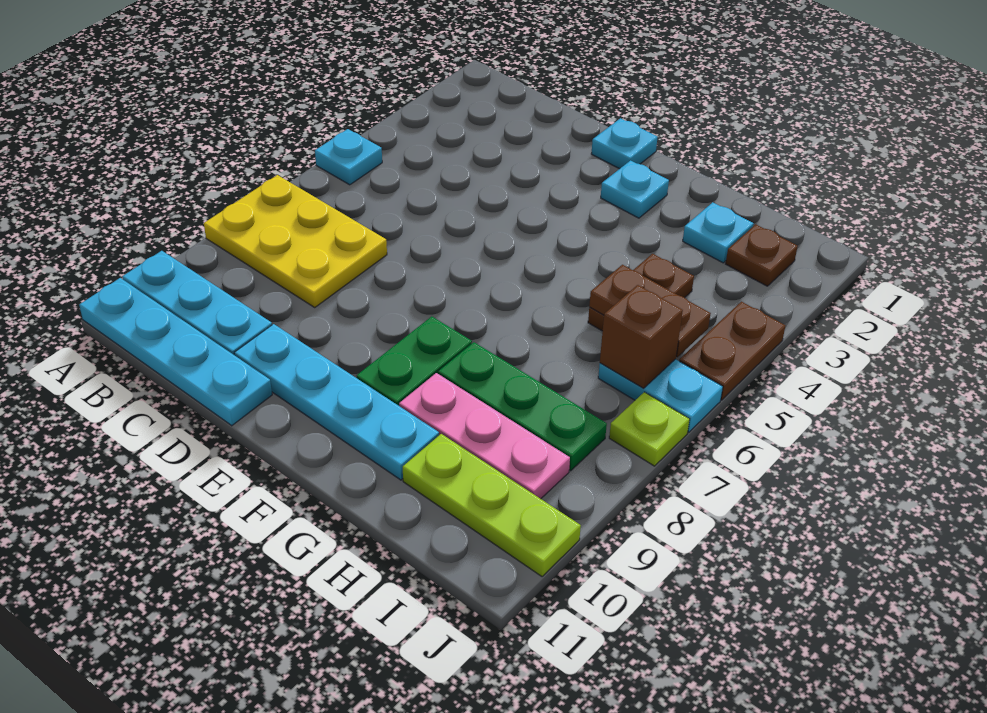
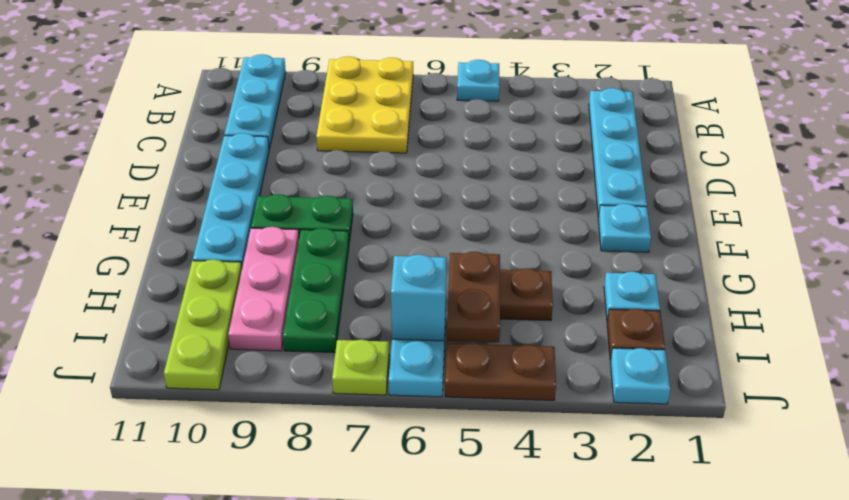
cyan plate A11:D11 level 1 -> cyan plate B2:E2 level 1
cyan plate E1 level 1 -> cyan plate J2 level 1
brown brick I6 level 2 -> cyan brick I6 level 2

